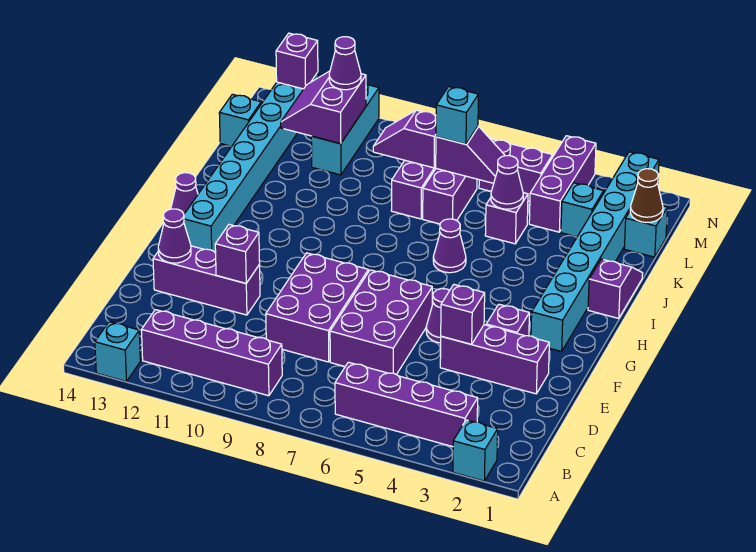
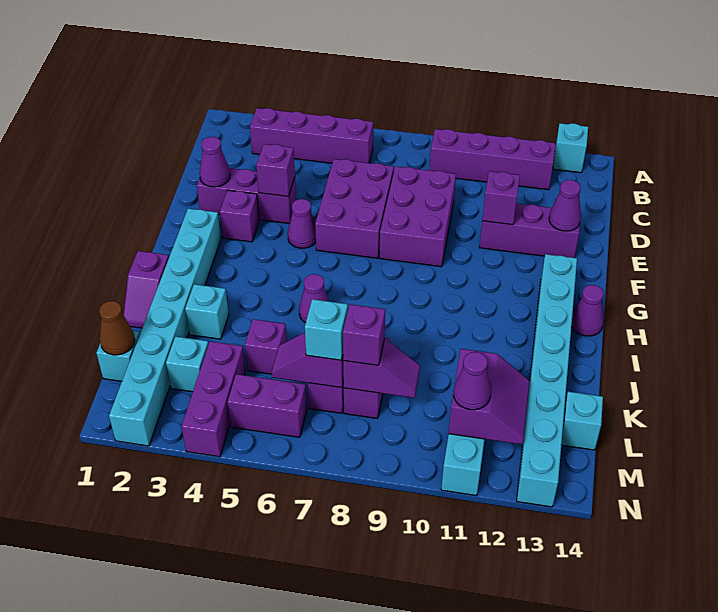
cyan brick A2 level 1 -> cyan brick J3 level 1
purple cone K5 level 2 -> purple cone E2 level 2
purple brick N13 level 2 -> purple brick L8 level 3

